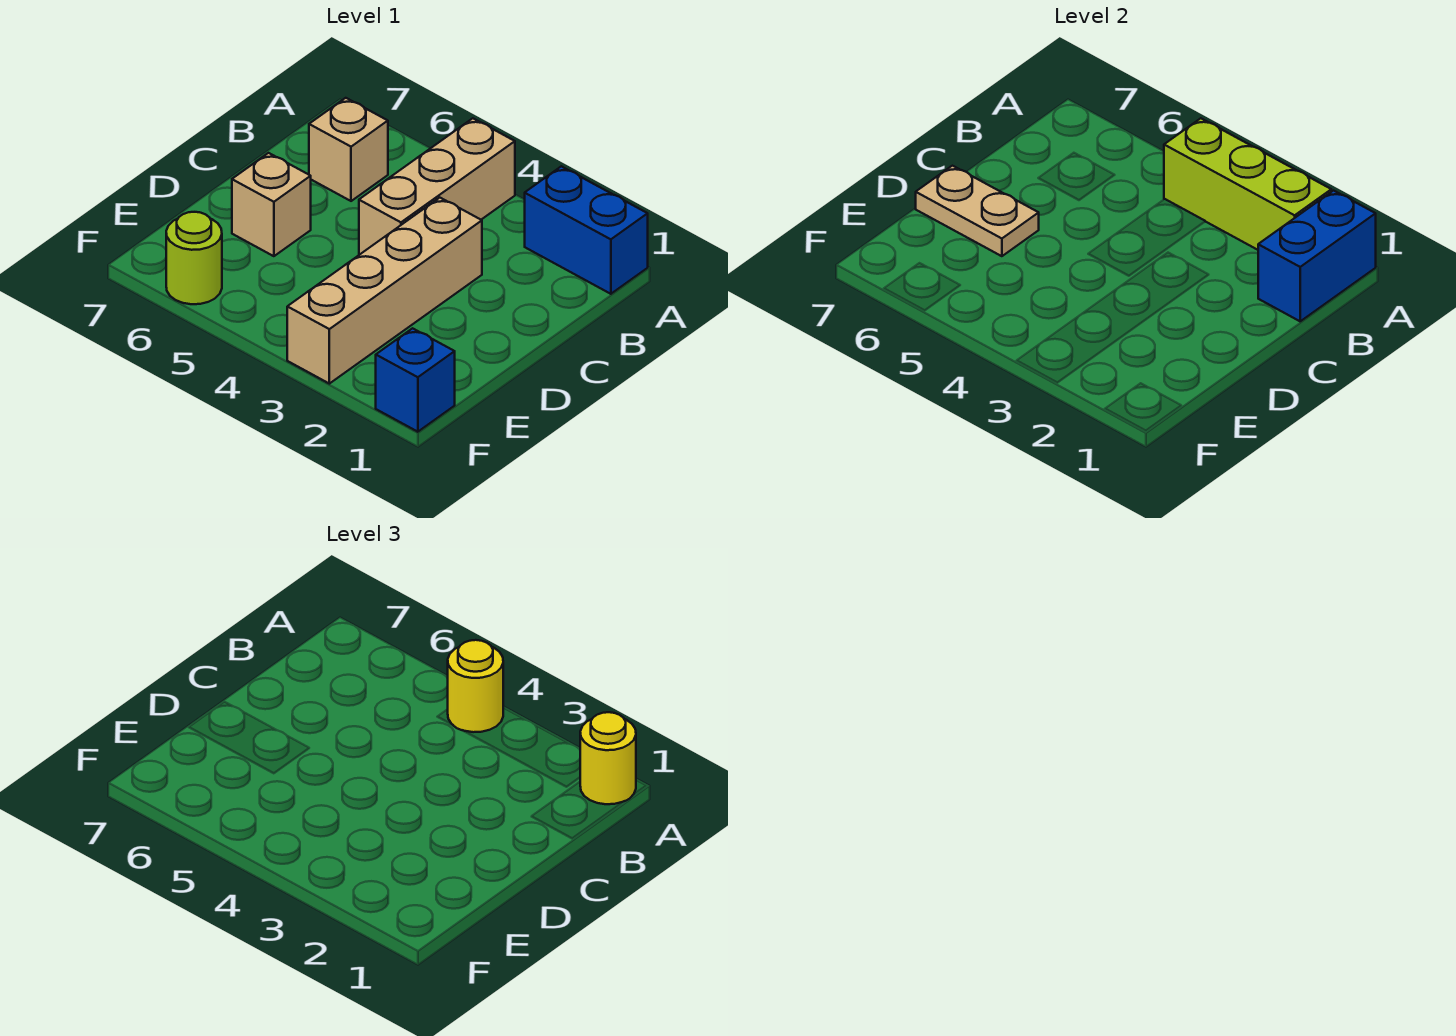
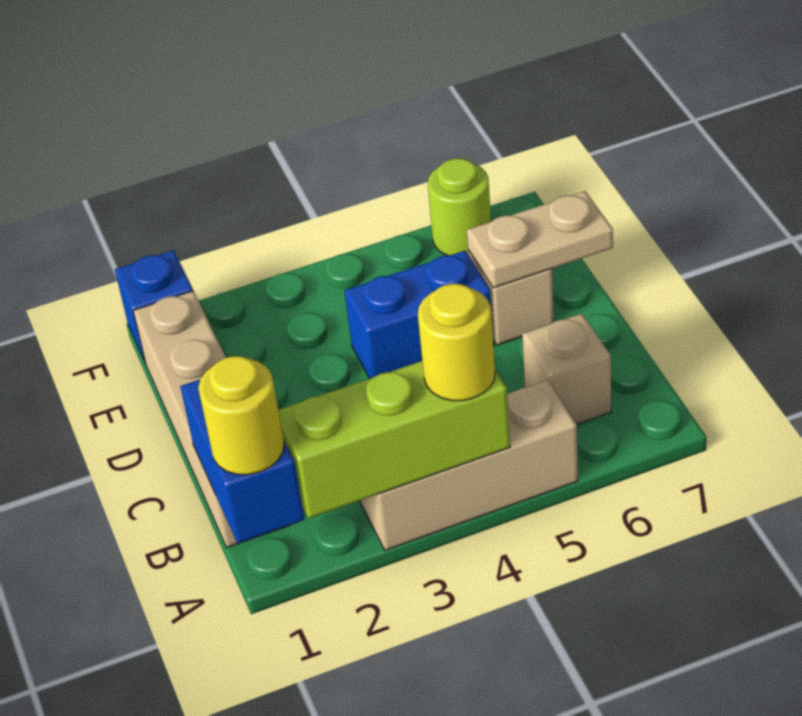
blue brick A1:A2 level 1 -> blue brick D4:D5 level 1
tan brick A4:C4 level 1 -> tan brick A3:A5 level 1
tan brick C3:F3 level 1 -> tan brick B1:E1 level 1

